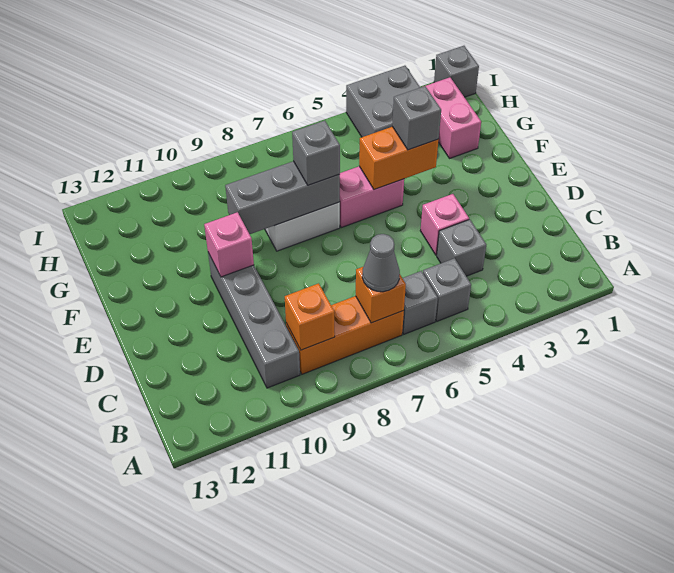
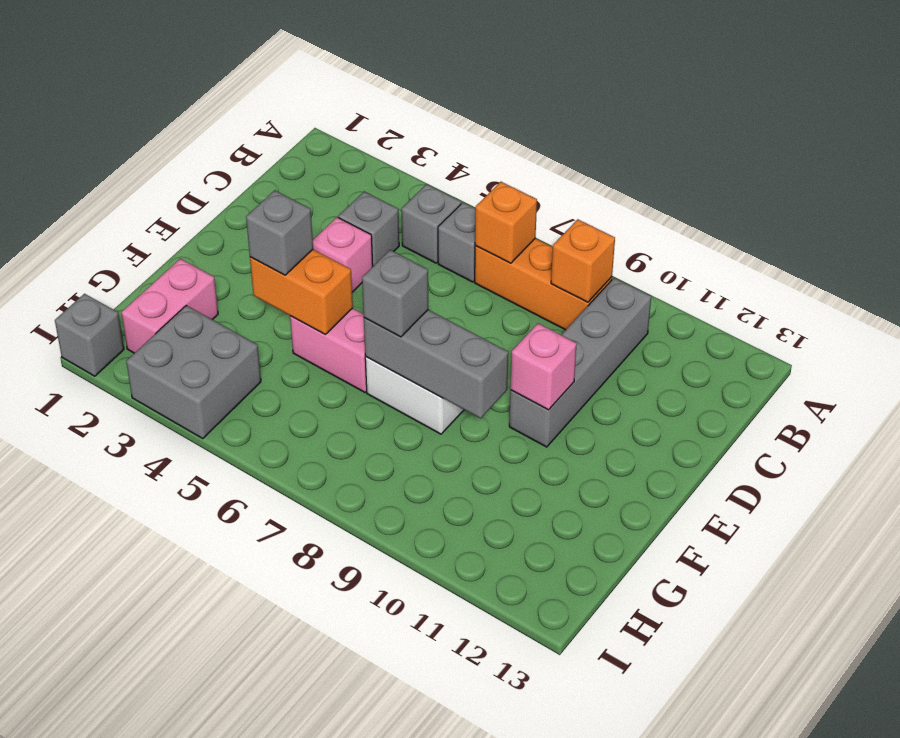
grey cone B7 level 3 -> none

